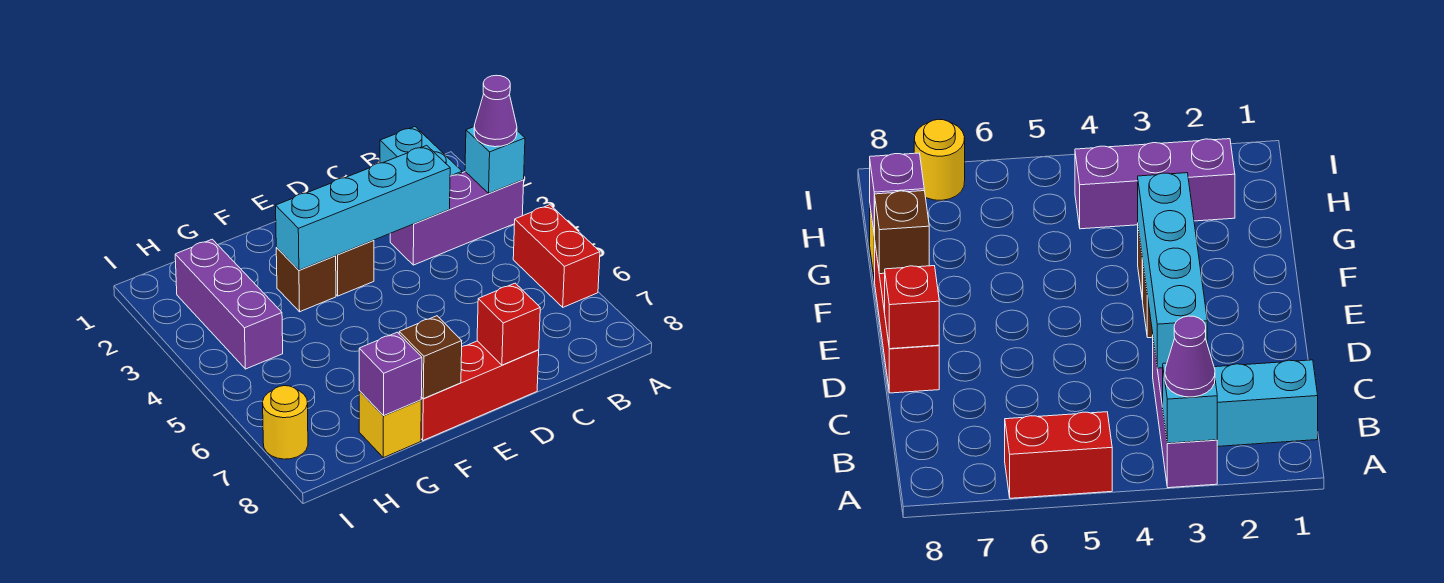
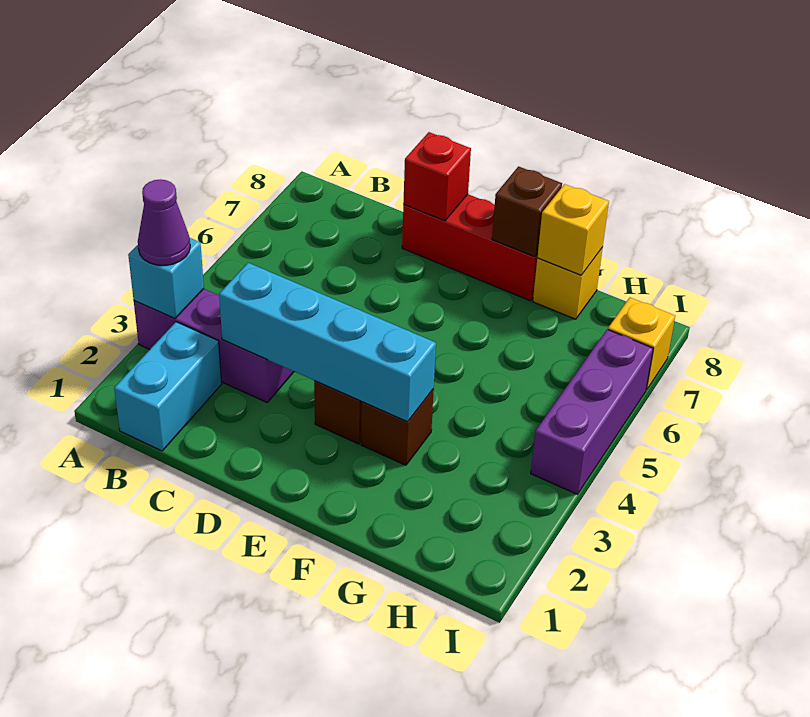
red brick A5:A6 level 1 -> none
purple brick G8 level 2 -> yellow brick G8 level 2
purple brick H2:H4 level 1 -> purple brick I4:I6 level 1
yellow round brick I7 level 1 -> yellow brick I7 level 1

